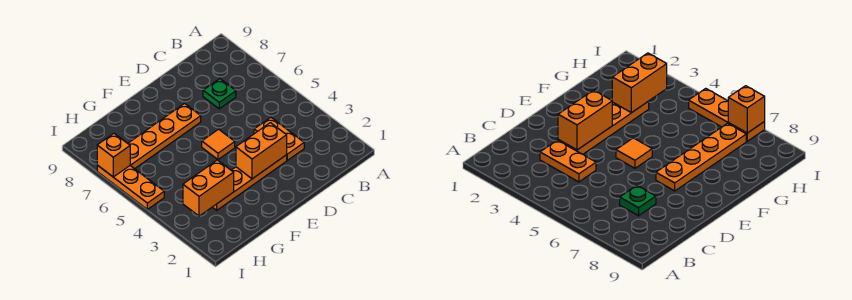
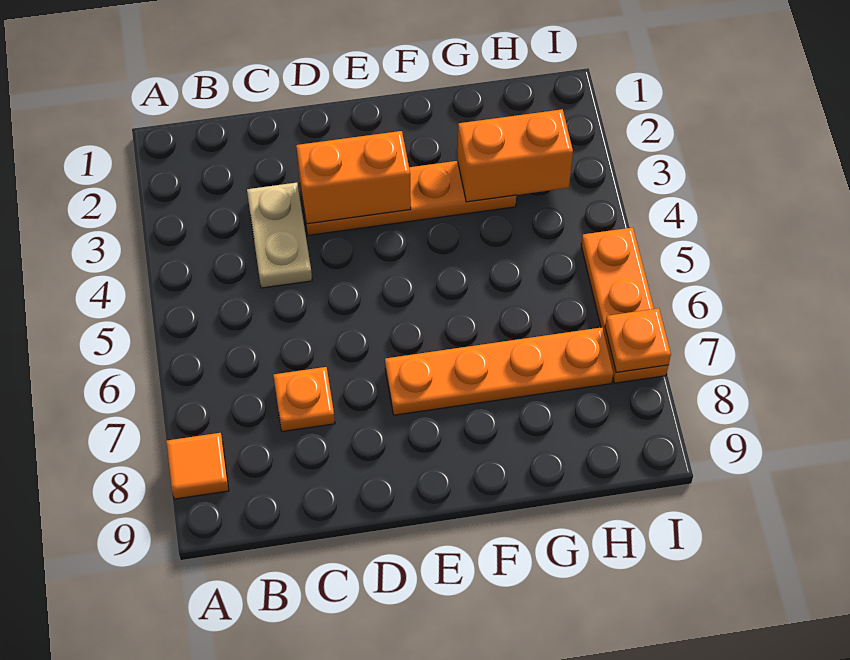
orange plate C3:C4 level 1 -> tan plate C3:C4 level 1
green plate C7 level 1 -> orange plate C7 level 1
orange tile E5 level 1 -> orange tile A8 level 1
orange brick I7 level 2 -> orange plate I7 level 2

